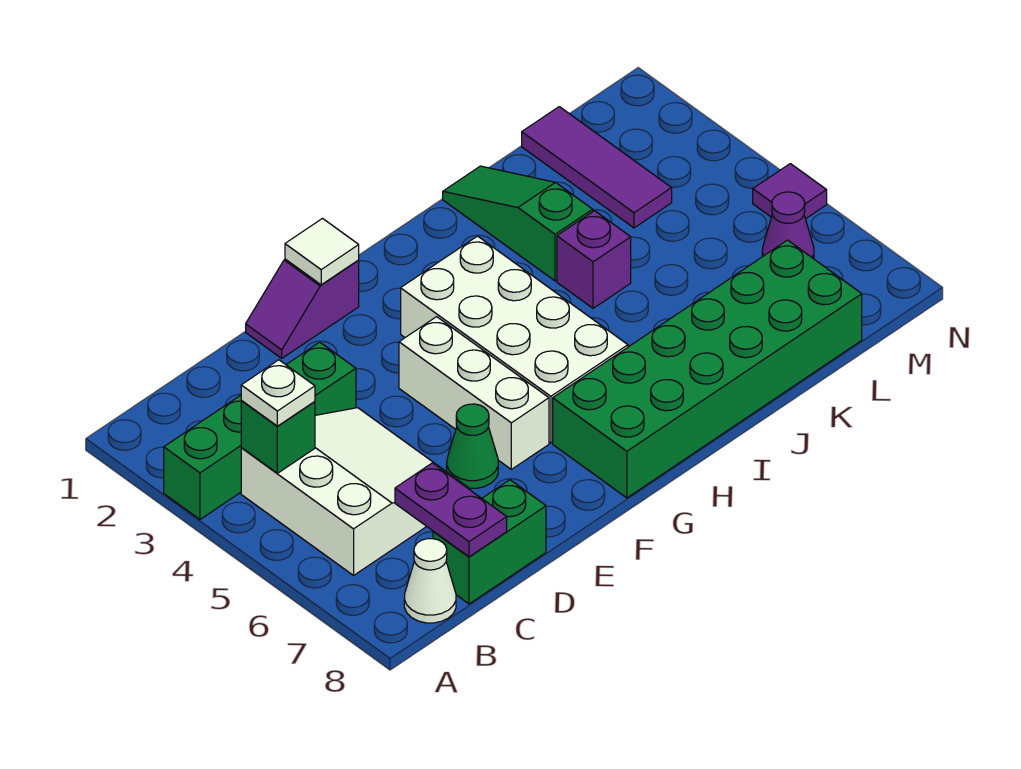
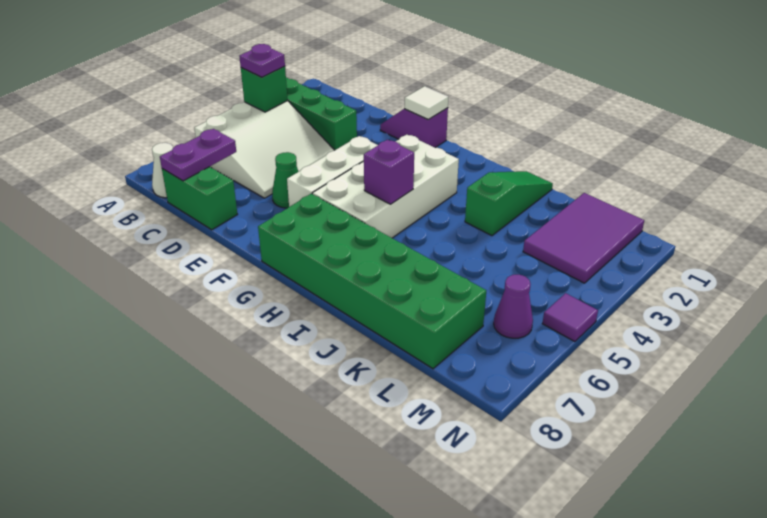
white plate B4 level 3 -> purple plate B4 level 3
purple brick J4 level 1 -> purple brick H5 level 2
purple tile L1:L3 level 1 -> purple tile L1:M3 level 1

